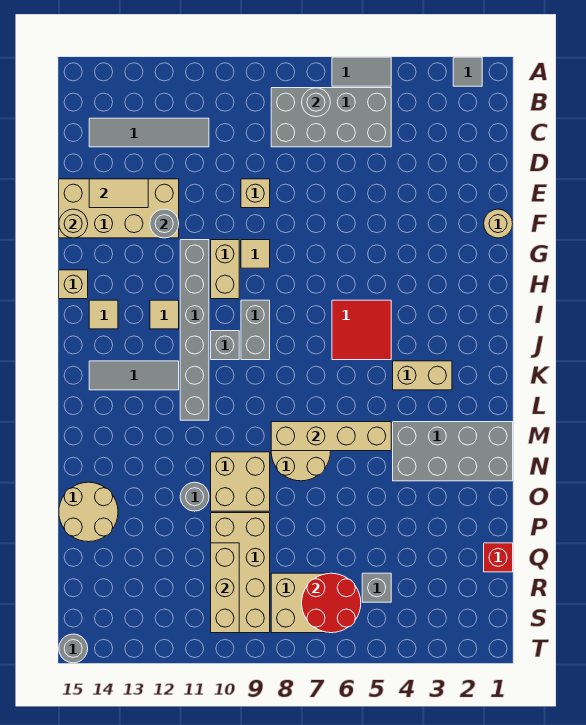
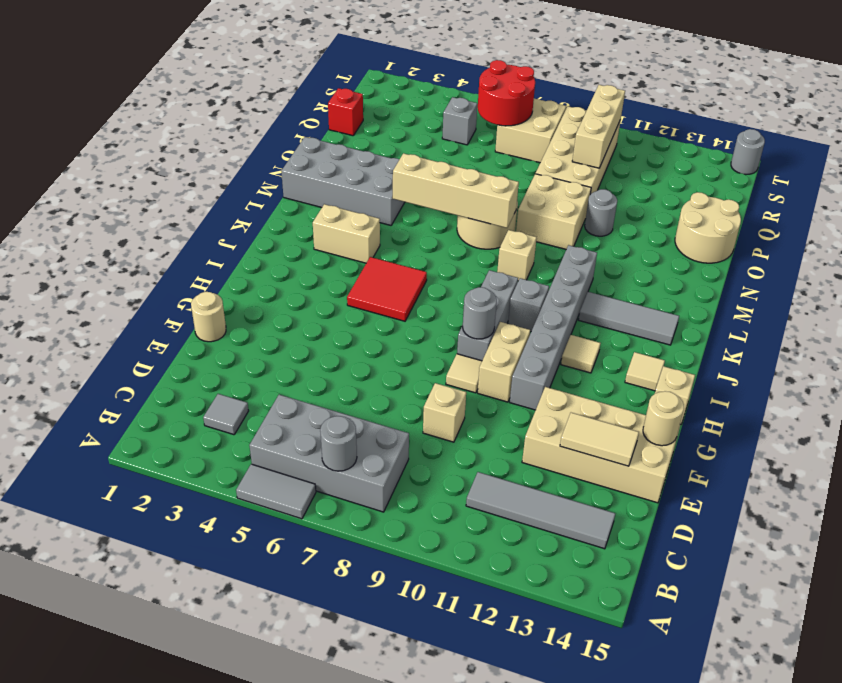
grey tile A2 level 1 -> grey tile C3 level 1
grey round brick F12 level 2 -> grey round brick H9 level 2
grey brick I9:J9 level 1 -> grey brick H9:J9 level 1
none -> tan brick L9 level 1

